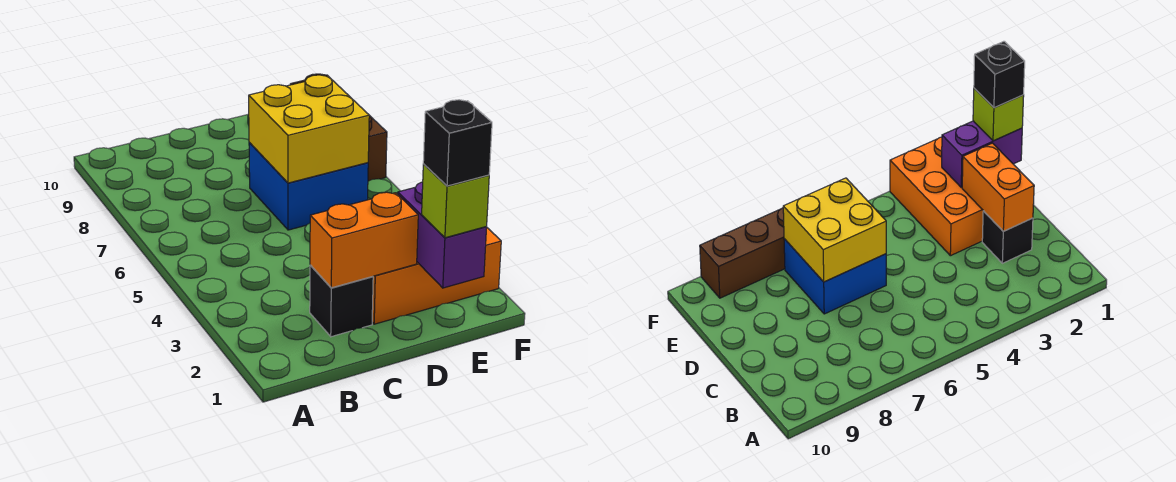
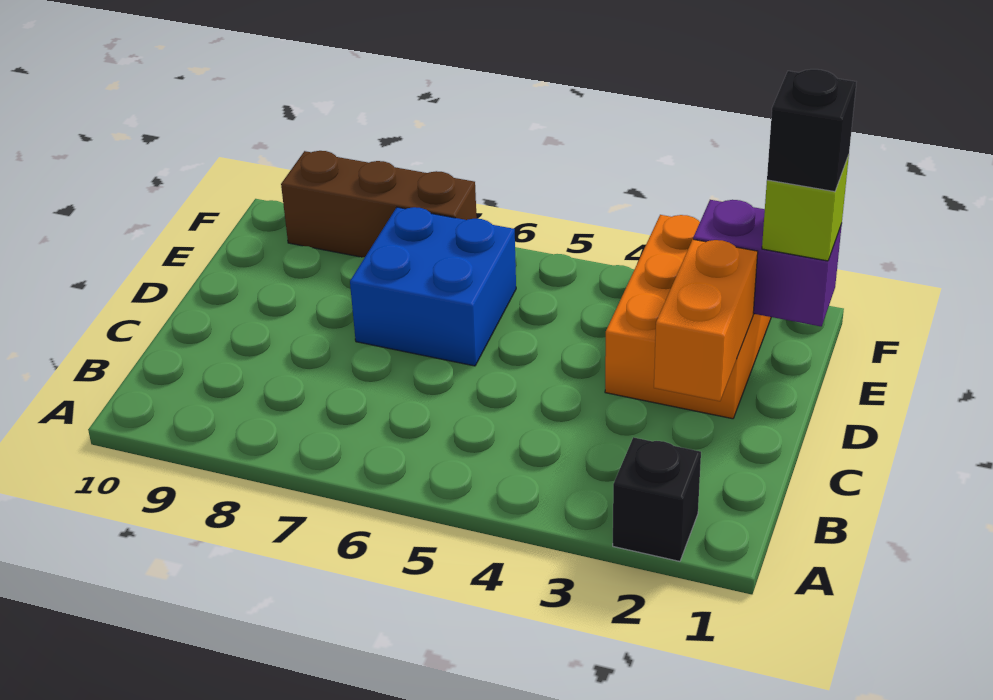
black brick C2 level 1 -> black brick A2 level 1
yellow brick D6:E7 level 2 -> none

